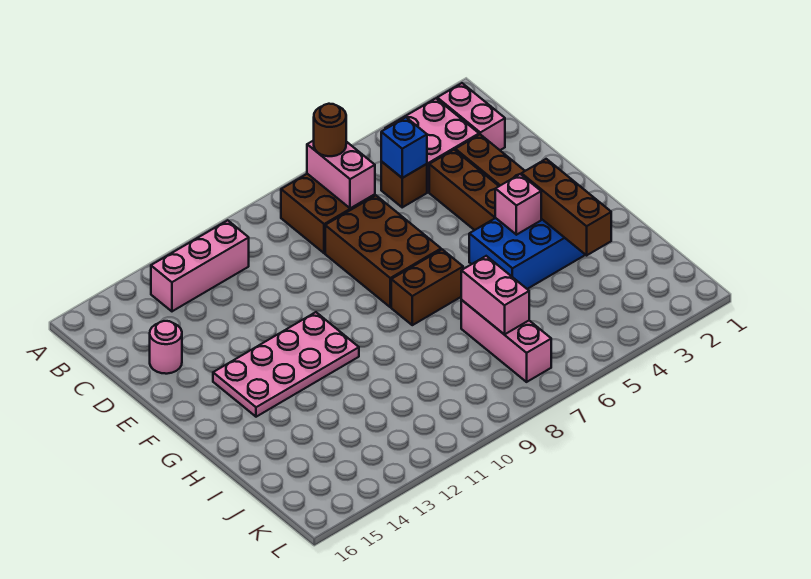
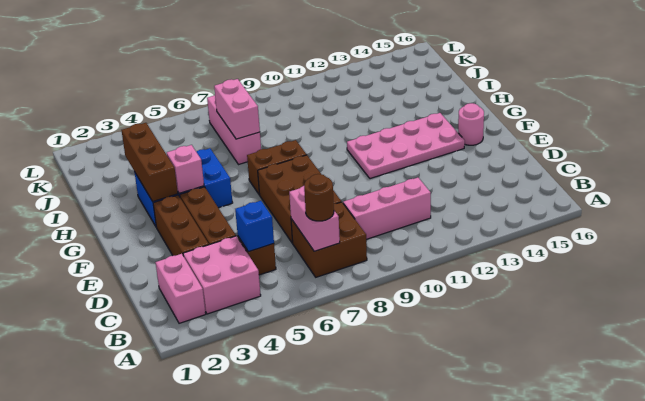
pink brick B11:B13 level 1 -> pink brick C9:C11 level 1
pink round brick D15 level 1 -> pink round brick F15 level 1

